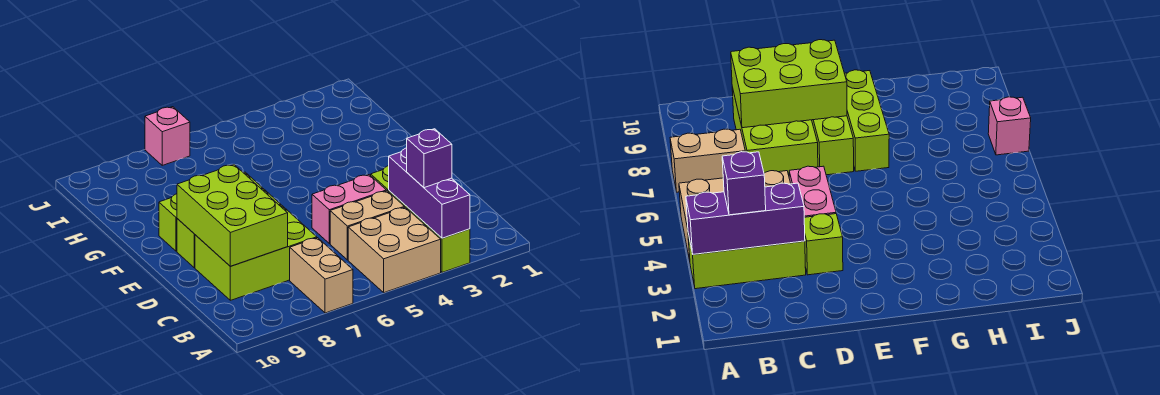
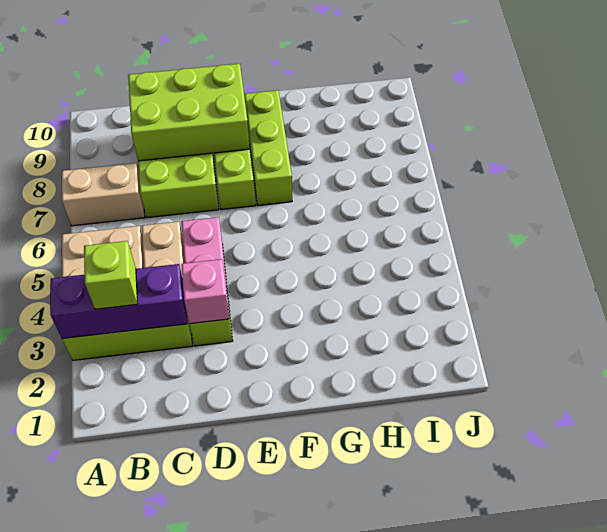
purple brick B3 level 3 -> lime brick B3 level 3
pink brick J7 level 1 -> pink brick D3 level 2

